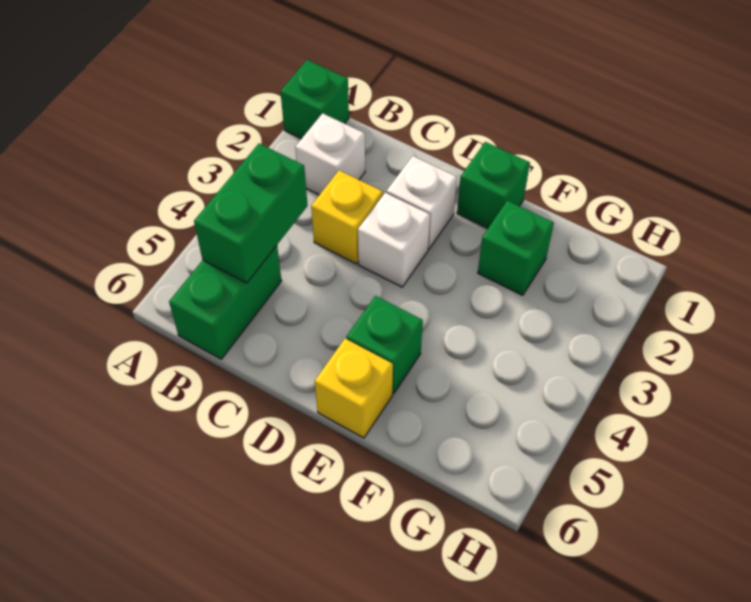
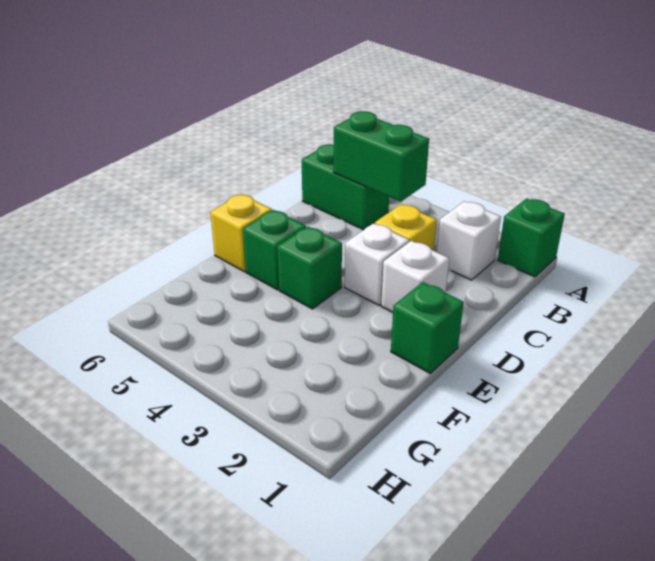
green brick F2 level 1 -> green brick E4 level 1

